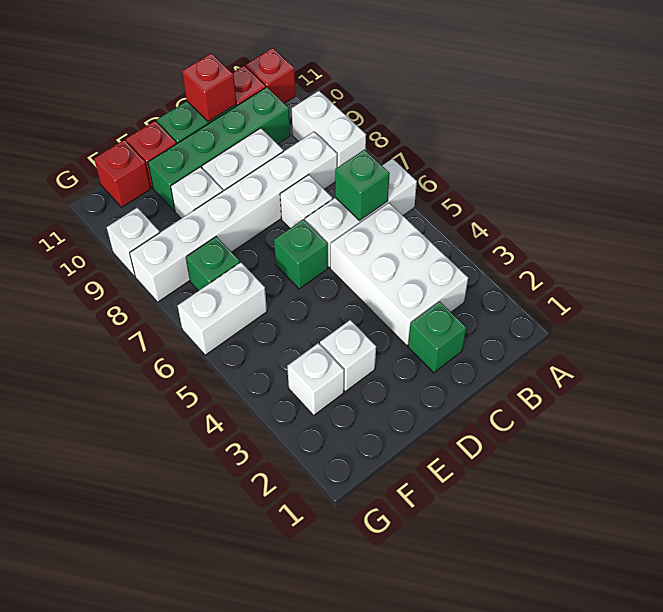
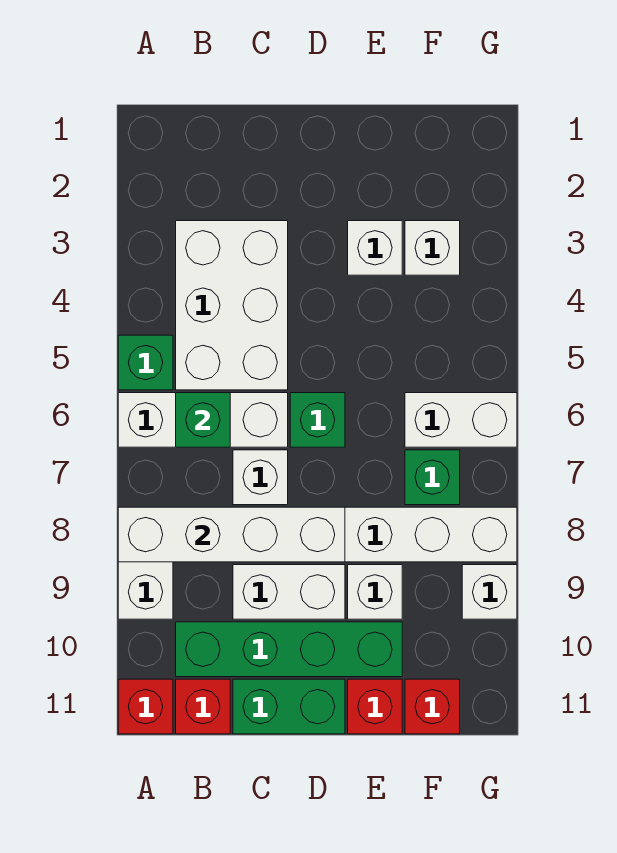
none -> white brick A8:D8 level 2
green brick C2 level 1 -> green brick A5 level 1
red brick C11 level 2 -> none

